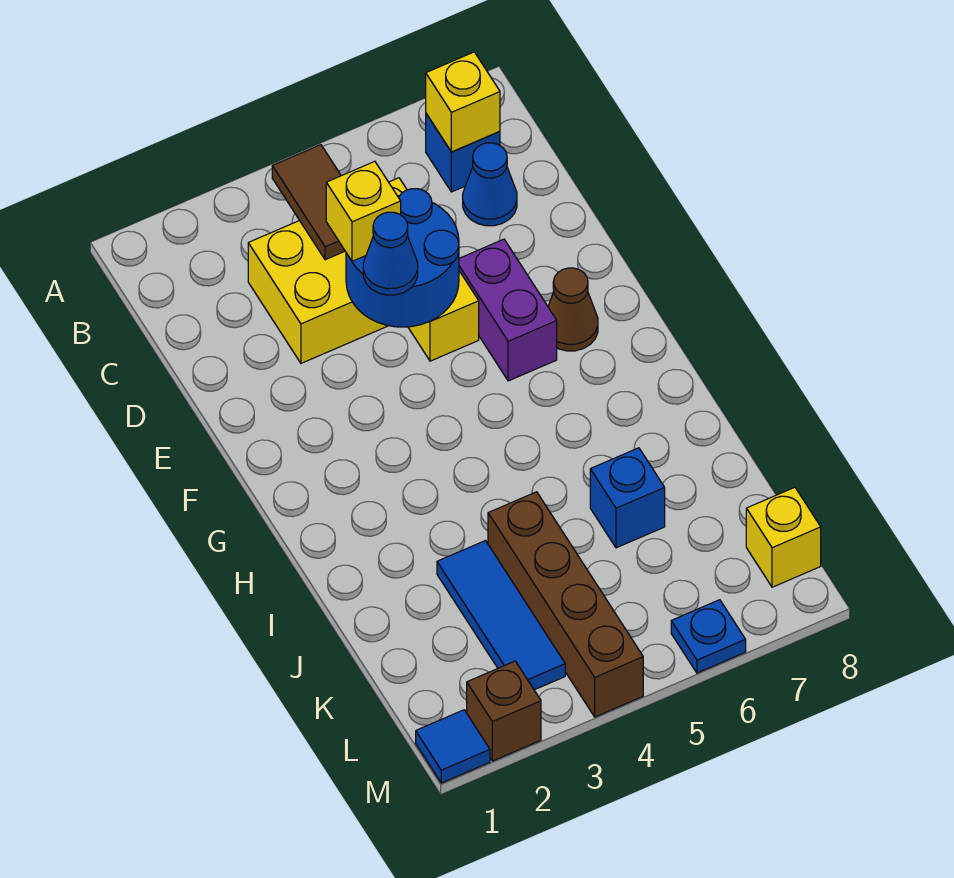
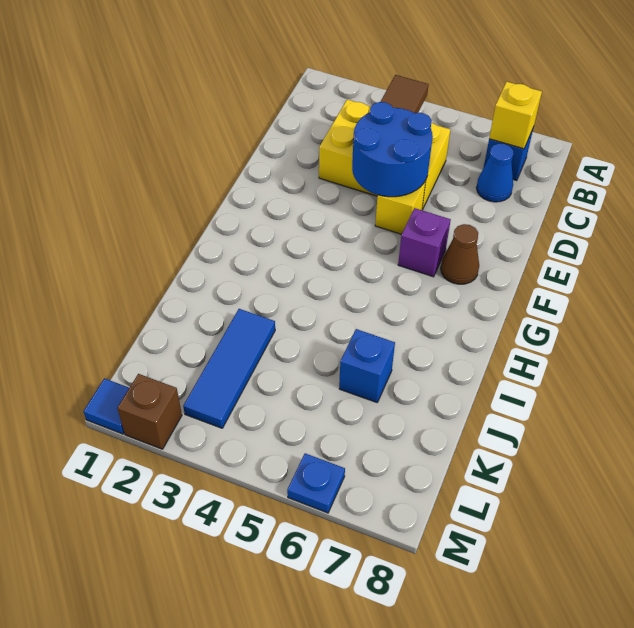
yellow brick D4 level 3 -> none
blue cone E4 level 3 -> none
purple brick E6:F6 level 1 -> purple brick F6 level 1
brown brick J4:M4 level 1 -> none
yellow brick L8 level 1 -> none

